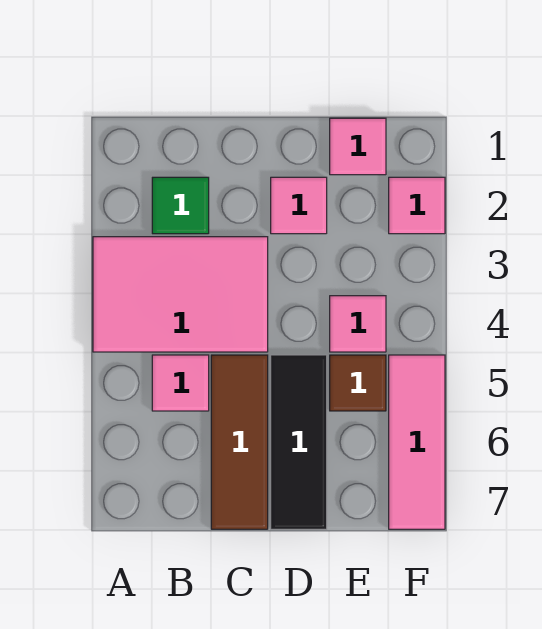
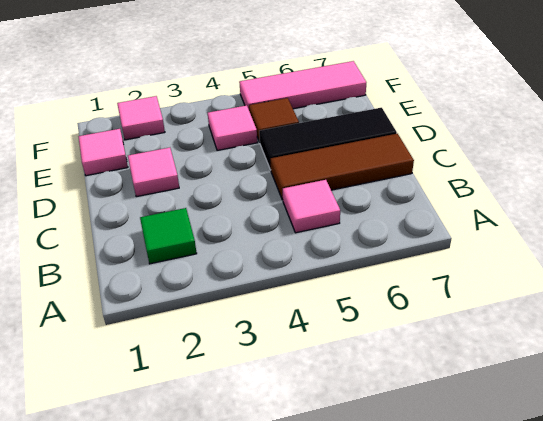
pink tile A3:C4 level 1 -> none

